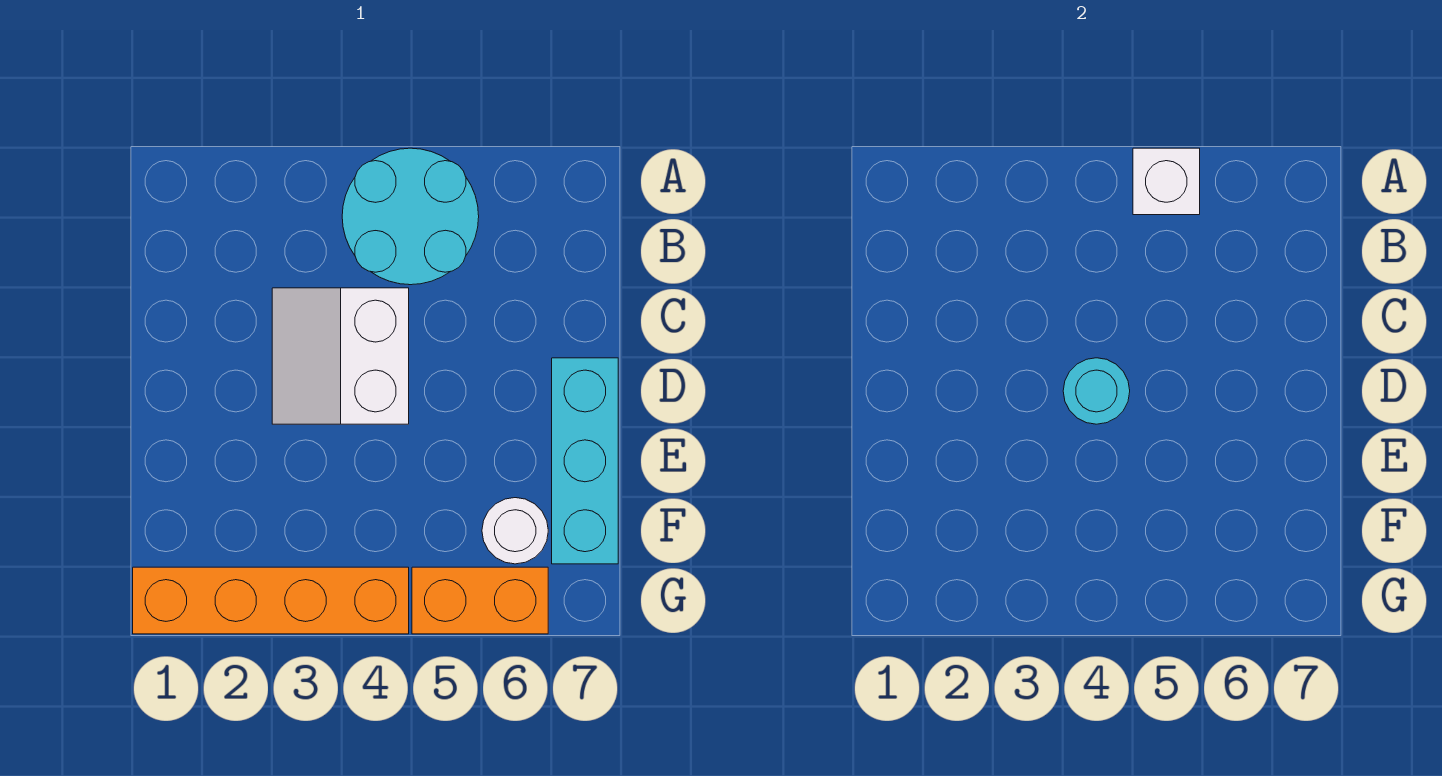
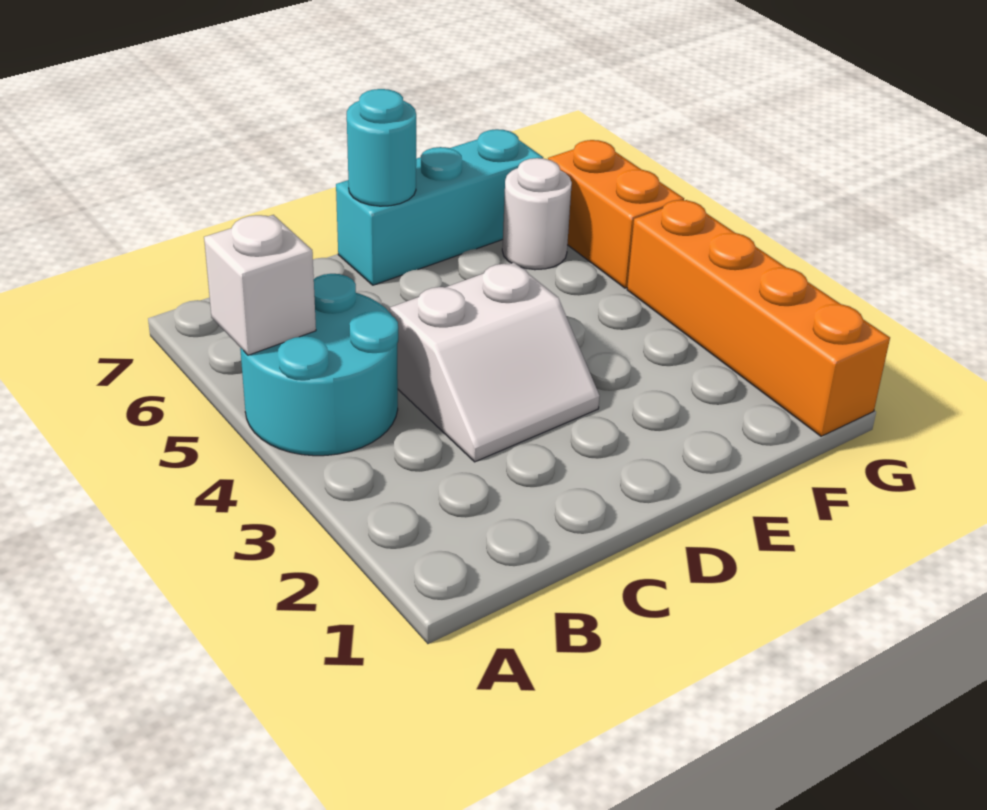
cyan round brick D4 level 2 -> cyan round brick D7 level 2

